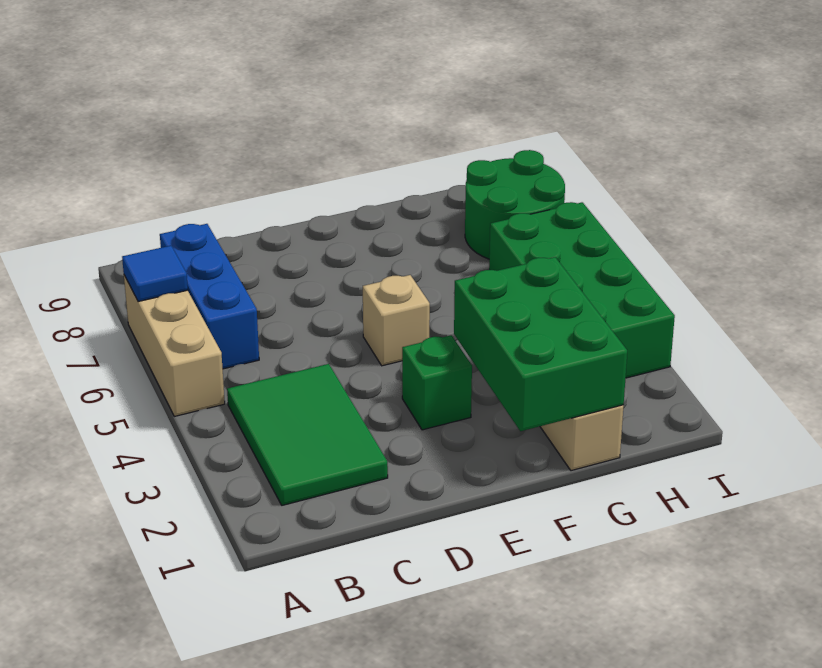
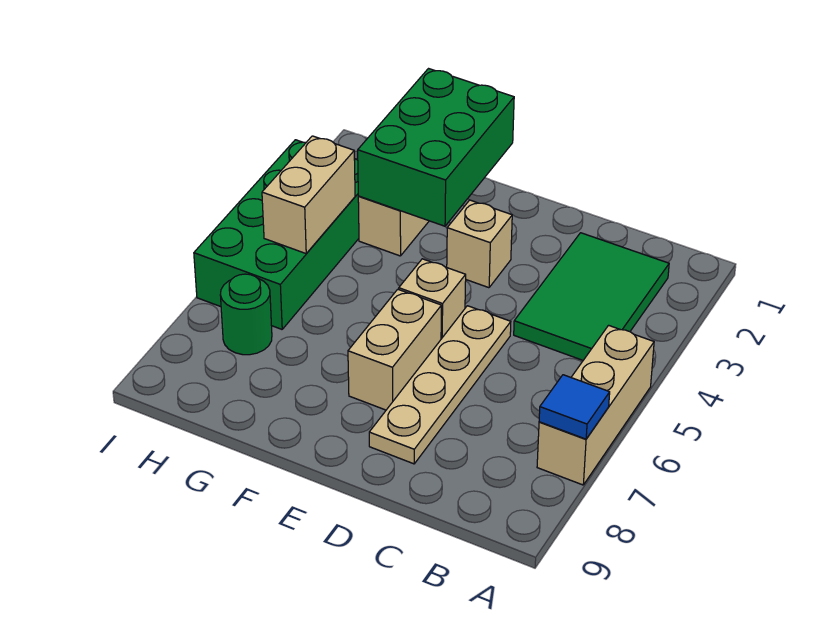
blue brick B6:B8 level 1 -> none
none -> tan plate D5:D8 level 1
green brick E3 level 1 -> tan brick E3 level 1
none -> tan brick E6:E7 level 1
none -> tan brick H4:H5 level 2
green round brick H7:I8 level 1 -> green round brick H7 level 1

